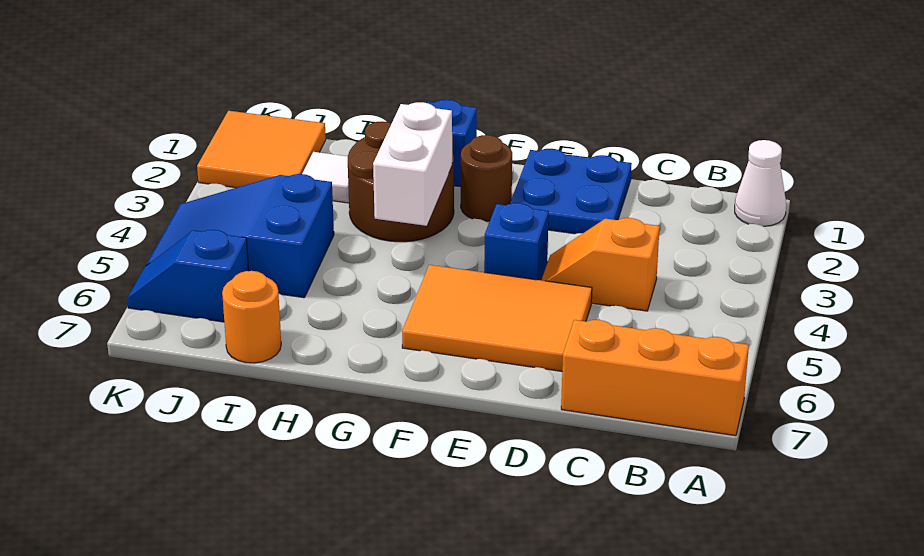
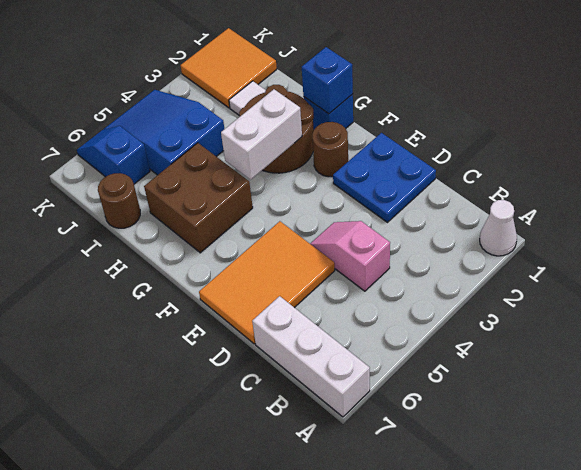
orange brick A7:C7 level 1 -> white brick A7:C7 level 1
orange slope C4:D4 level 1 top C -> pink slope C4:D4 level 1 top C
orange tile D5:F6 level 1 -> orange tile D5:E7 level 1
blue brick E4 level 1 -> blue brick G1 level 2
none -> brown brick G5:H6 level 1
orange round brick I7 level 1 -> brown round brick I7 level 1

